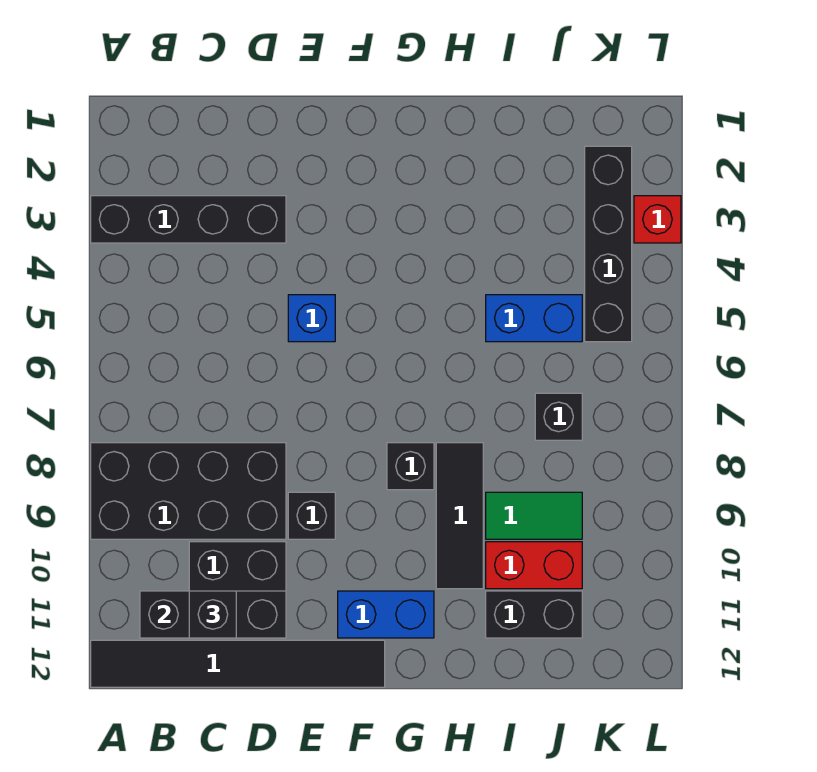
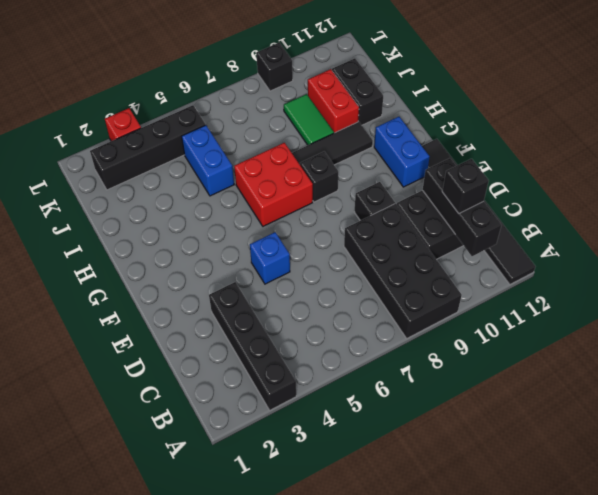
none -> red brick G6:H7 level 1
black brick J7 level 1 -> black brick L9 level 1

